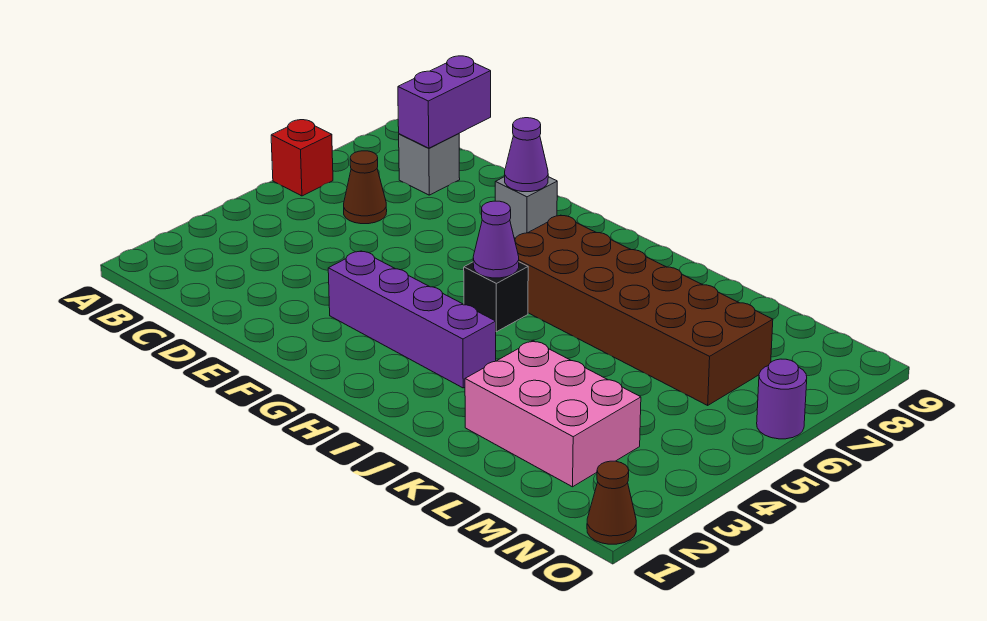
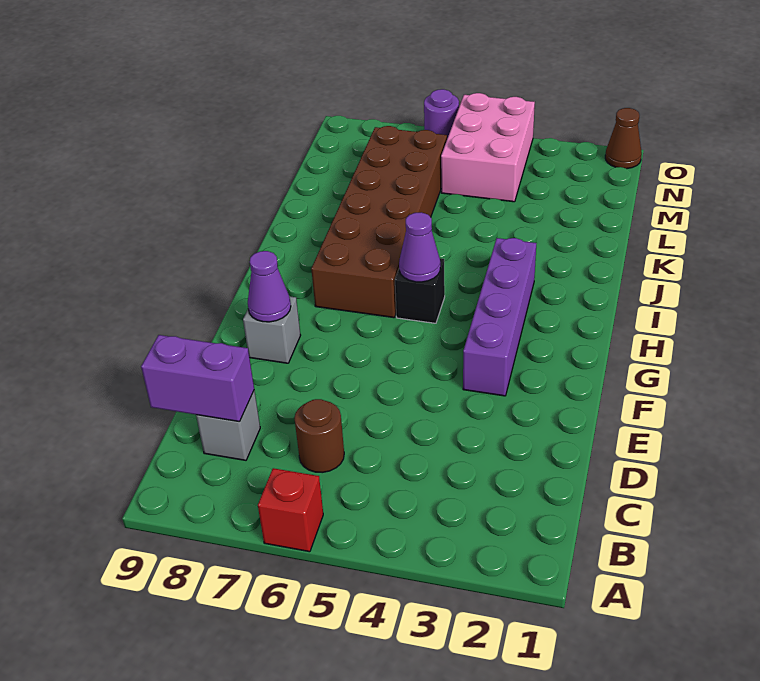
brown cone C6 level 1 -> brown round brick C6 level 1
pink brick K2:M3 level 1 -> pink brick M4:O5 level 1

